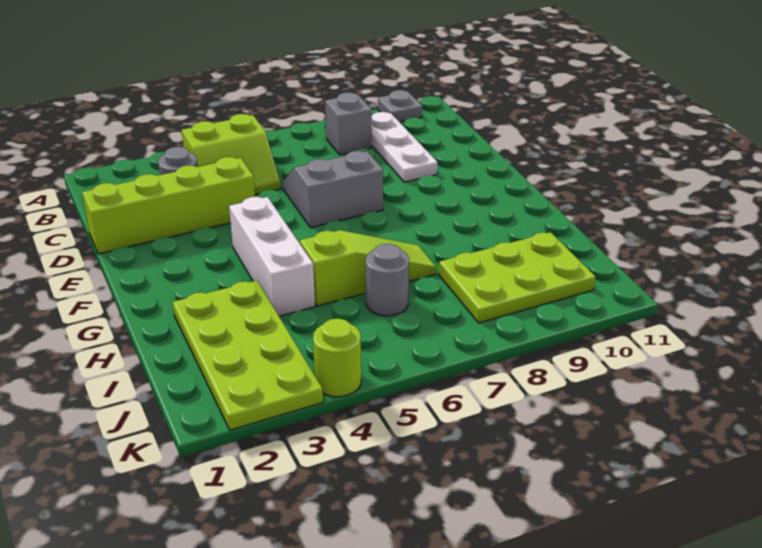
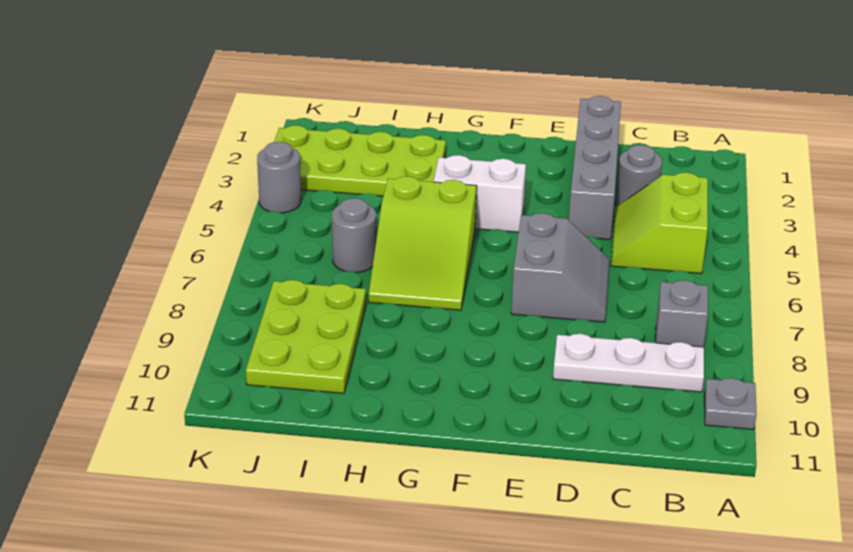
lime brick D1:D4 level 1 -> grey brick D1:D4 level 1
white brick F4:H4 level 1 -> white brick F4:G4 level 1
lime slope H5:H7 level 1 top 5 -> lime slope G5:H7 level 1 top 5
lime round brick K4 level 1 -> grey round brick K4 level 1

